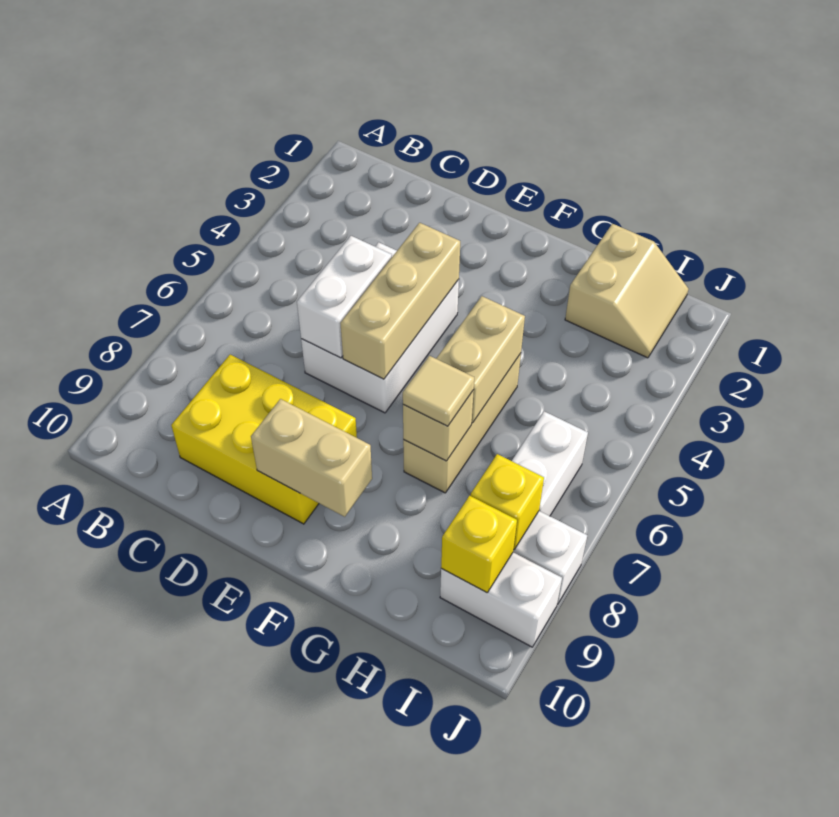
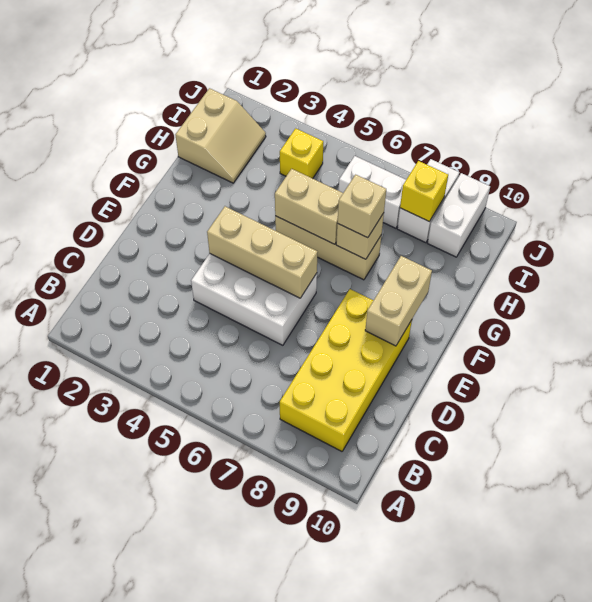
yellow brick C8:E9 level 1 -> yellow brick B8:E9 level 1
white brick D5:D6 level 2 -> none
tan tile G7 level 3 -> tan brick G7 level 3
tan slope H1:I2 level 1 top H -> tan slope H1:I2 level 1 top 1
yellow brick I9 level 2 -> yellow brick I4 level 1

